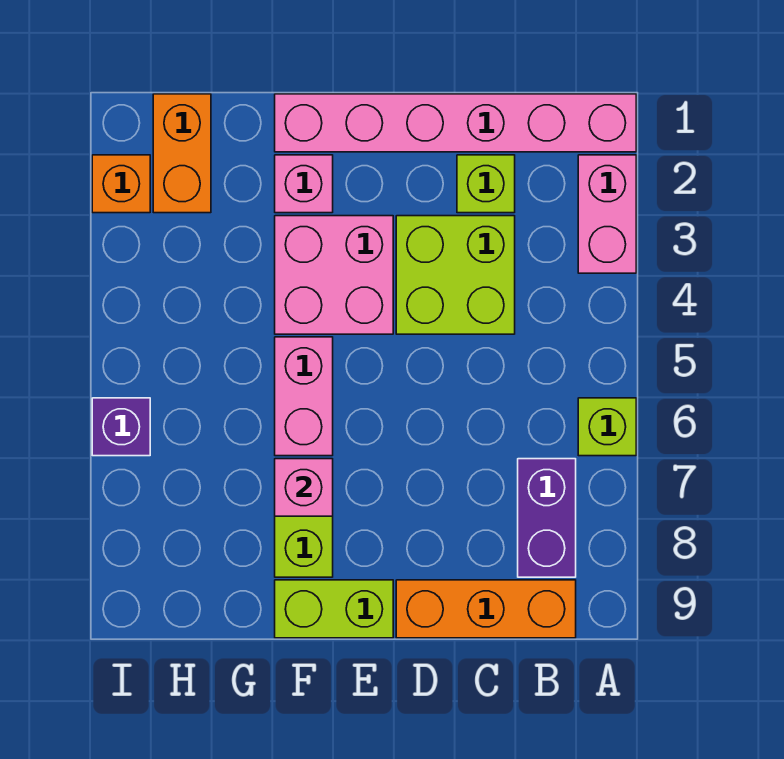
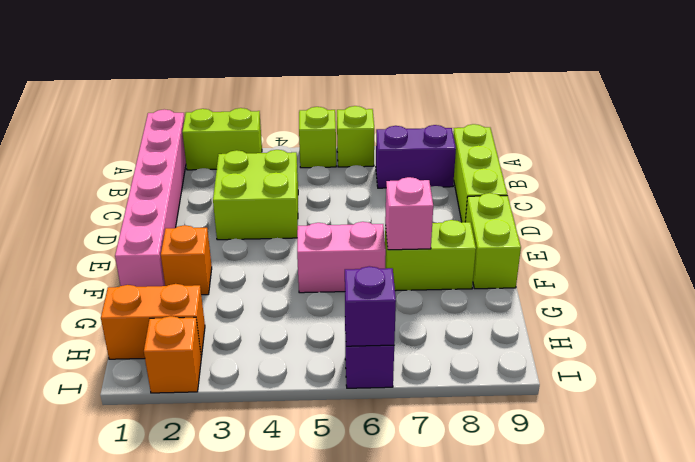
pink brick A2:A3 level 1 -> lime brick A2:A3 level 1
orange brick B9:D9 level 1 -> lime brick B9:D9 level 1
lime brick C2 level 1 -> lime brick A5 level 1
pink brick E3:F4 level 1 -> none
pink brick F2 level 1 -> orange brick F2 level 1
none -> purple brick I6 level 2

